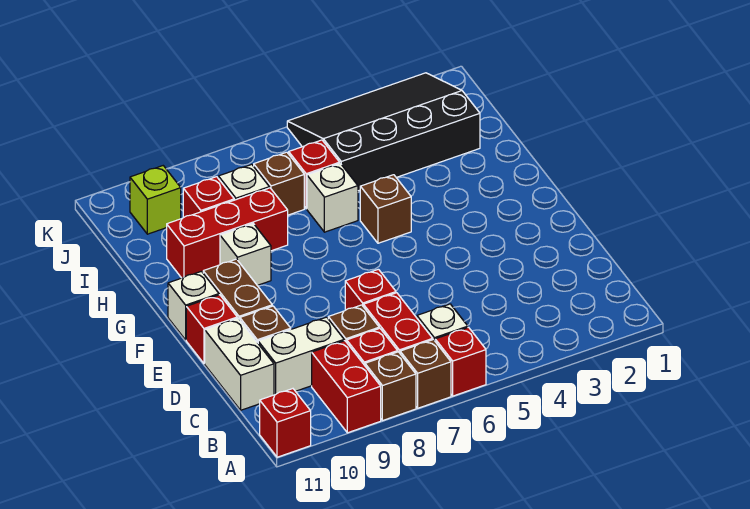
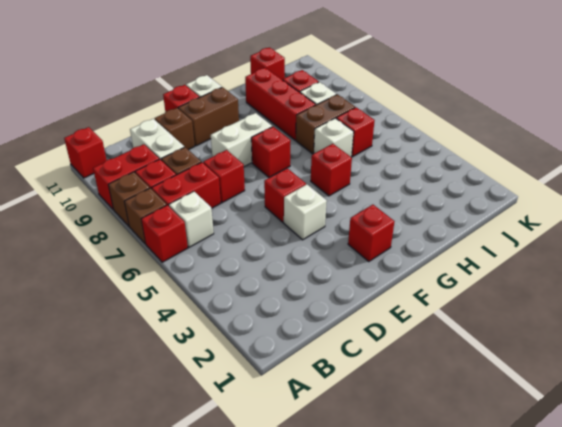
white brick C11:D11 level 1 -> white brick E8:F8 level 1
none -> red brick E5 level 1
none -> red brick F2 level 1
none -> red brick F7 level 1
brown brick G5 level 1 -> red brick G5 level 1
white brick G9 level 1 -> white brick E4 level 1
black slope I2:K5 level 1 top I -> none
brown brick I7 level 1 -> brown brick H7:I7 level 1
none -> red brick I11 level 1
lime brick J10 level 1 -> none

